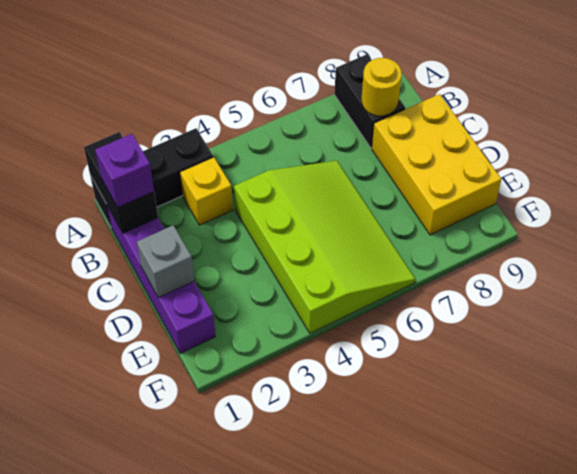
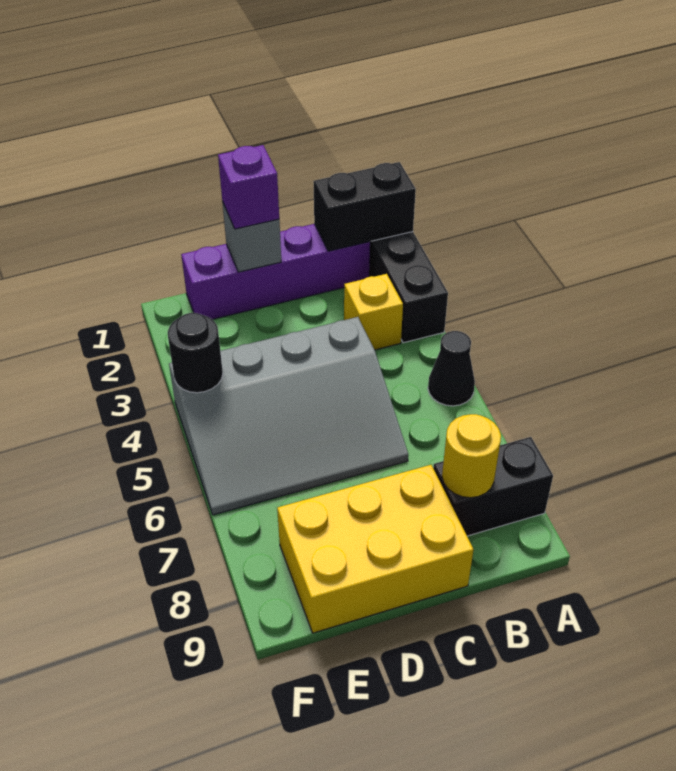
none -> black cone A5 level 1
purple brick B1 level 3 -> purple brick D1 level 3
lime slope C4:F6 level 1 top 4 -> grey slope C4:F6 level 1 top 4
none -> black round brick F4 level 2

